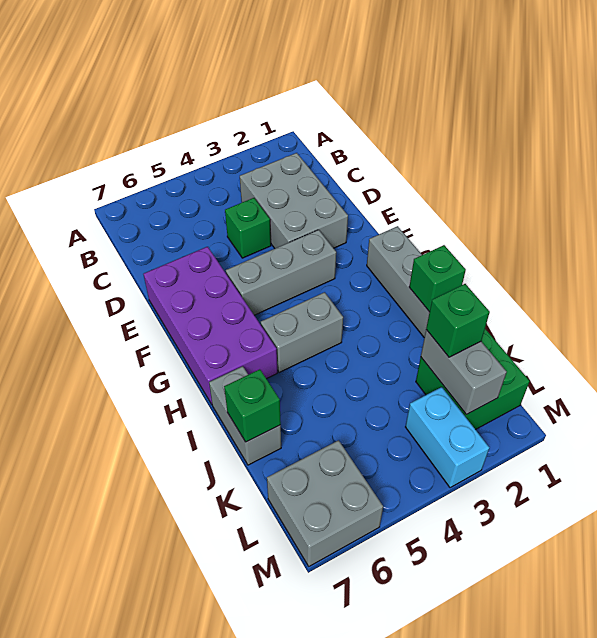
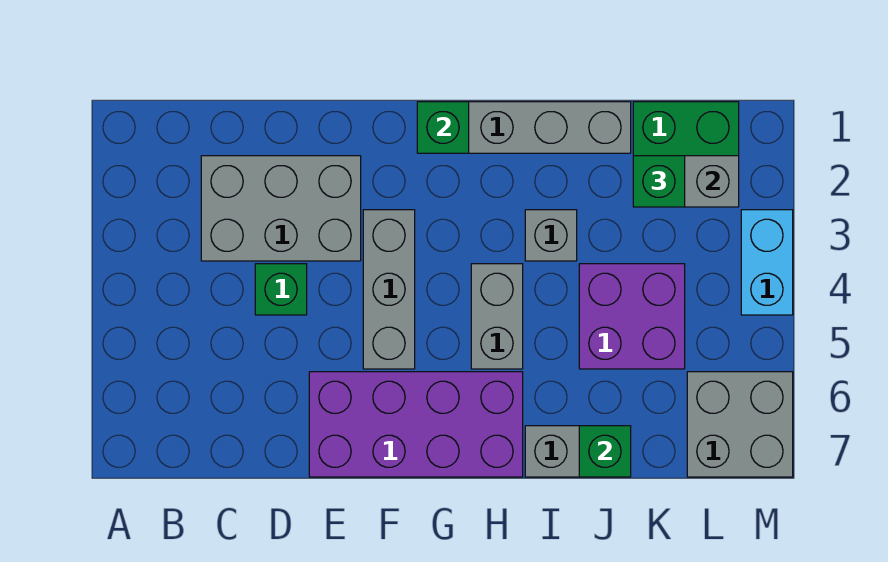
green brick I1 level 2 -> green brick G1 level 2
none -> grey brick I3 level 1
none -> purple brick J4:K5 level 1
cyan brick L3:M3 level 1 -> cyan brick M3:M4 level 1

